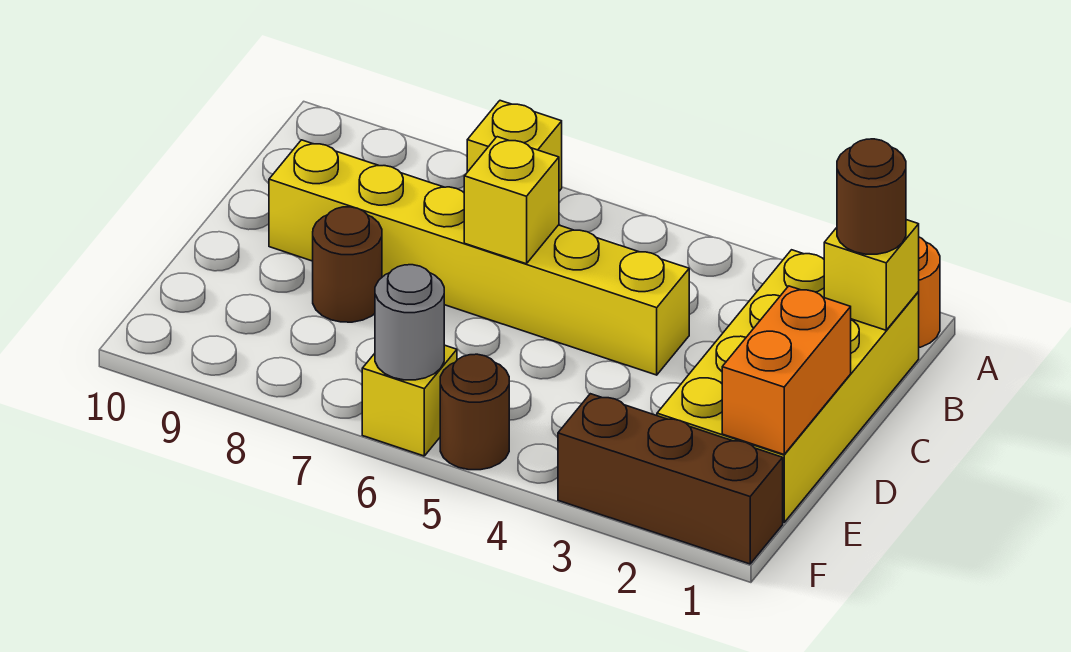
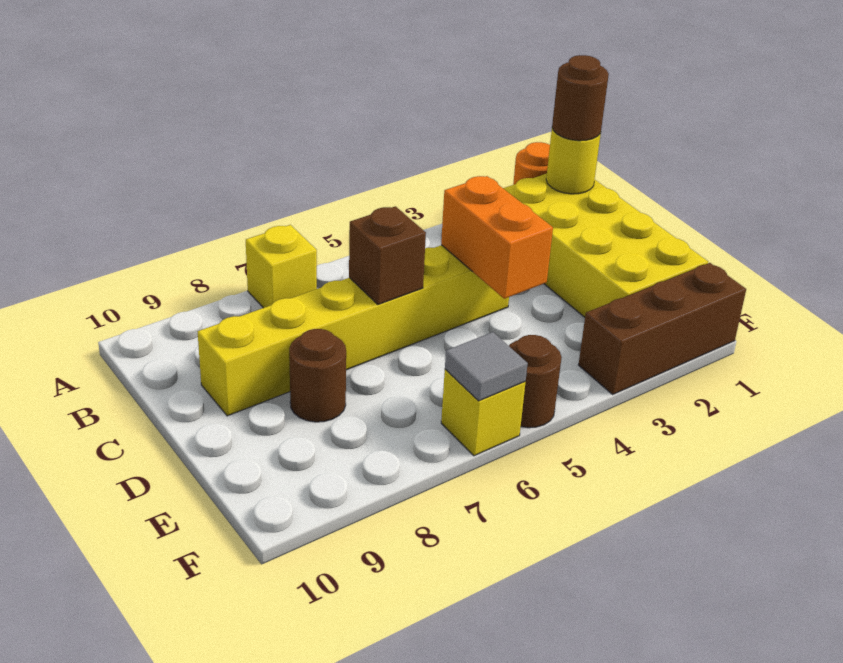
yellow brick B1 level 2 -> yellow round brick B1 level 2
yellow brick C6 level 2 -> brown brick C6 level 2
orange brick D1:E1 level 2 -> orange brick C4:D4 level 2
grey round brick F6 level 2 -> grey tile F6 level 2

